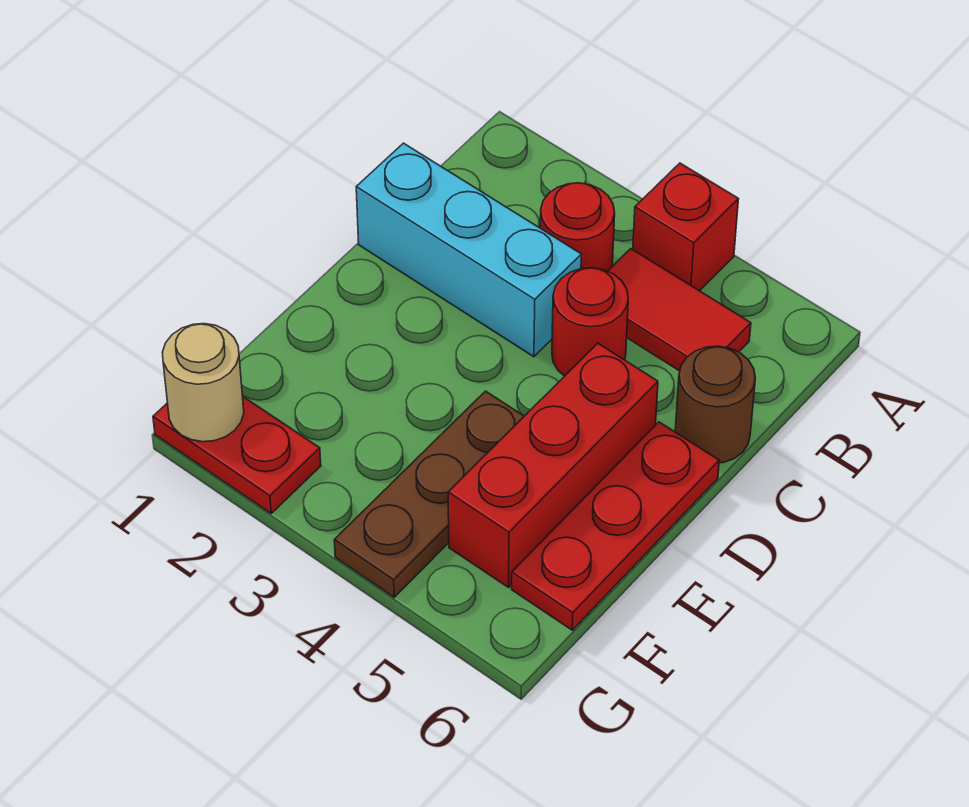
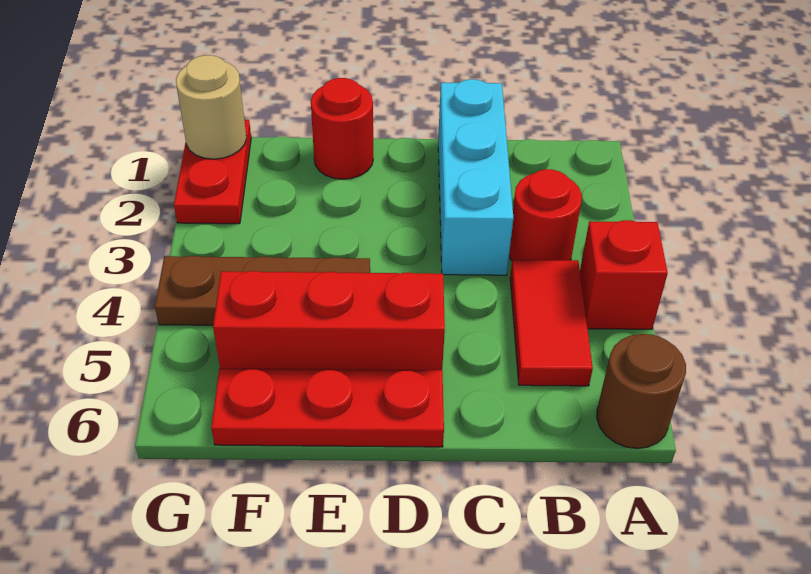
red round brick C4 level 1 -> red round brick E1 level 1
brown round brick C6 level 1 -> brown round brick A6 level 1

